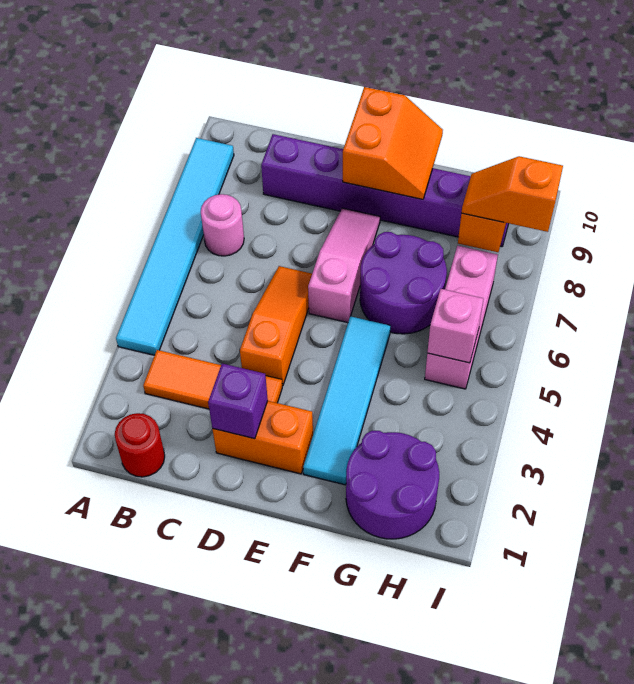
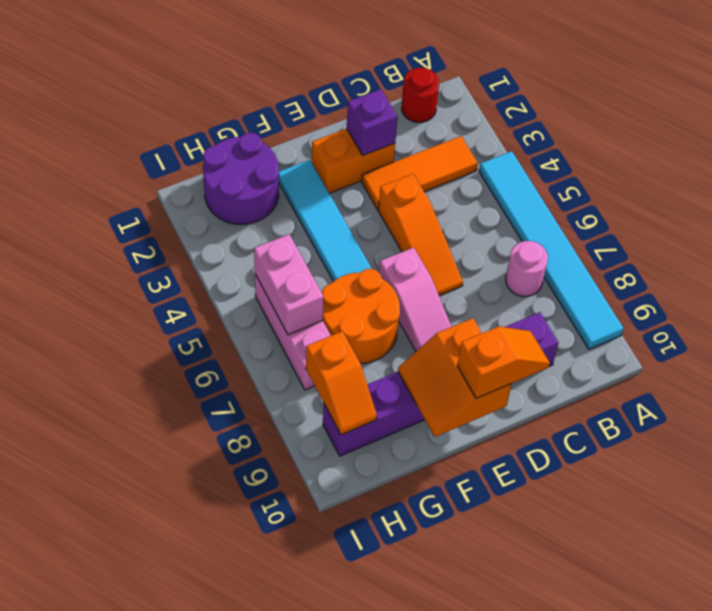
purple round brick F6:G7 level 1 -> orange round brick F6:G7 level 1
pink brick H5 level 2 -> pink brick H5:H6 level 2
orange slope H8:I8 level 3 top I -> orange slope D10:E10 level 3 top E

